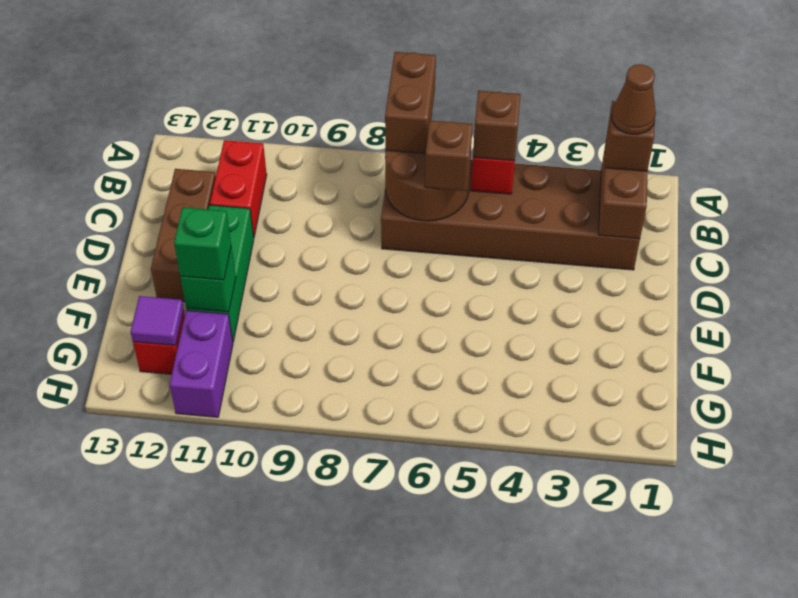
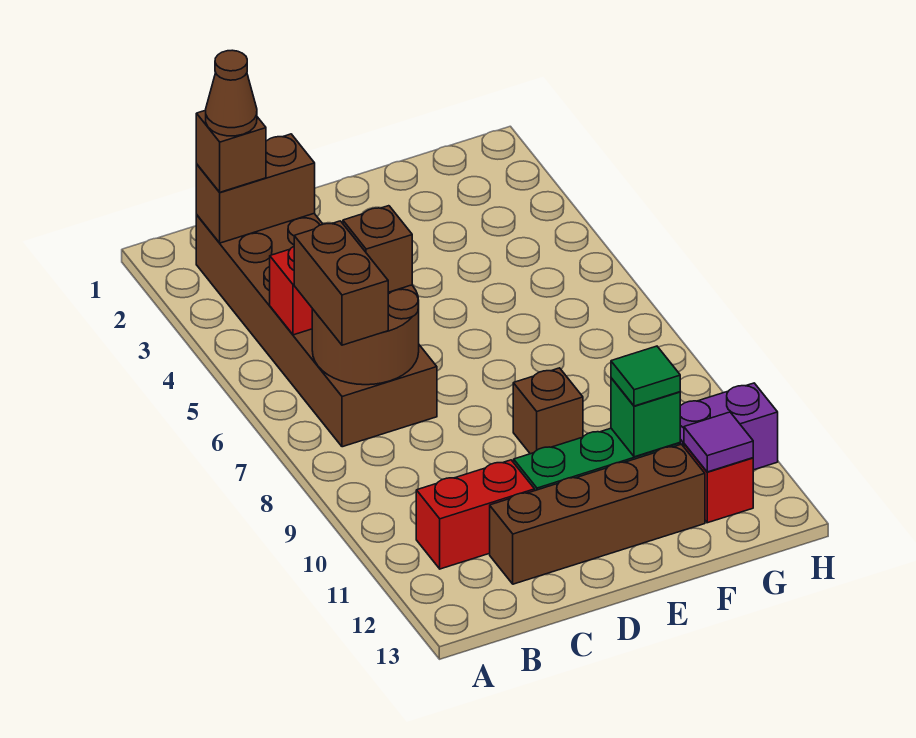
brown brick A7:B7 level 3 -> brown brick B6:B7 level 3
brown brick B5 level 3 -> brown brick E9 level 1
brown brick C12:E12 level 1 -> brown brick C12:F12 level 1
green brick F11 level 3 -> green tile F11 level 3

